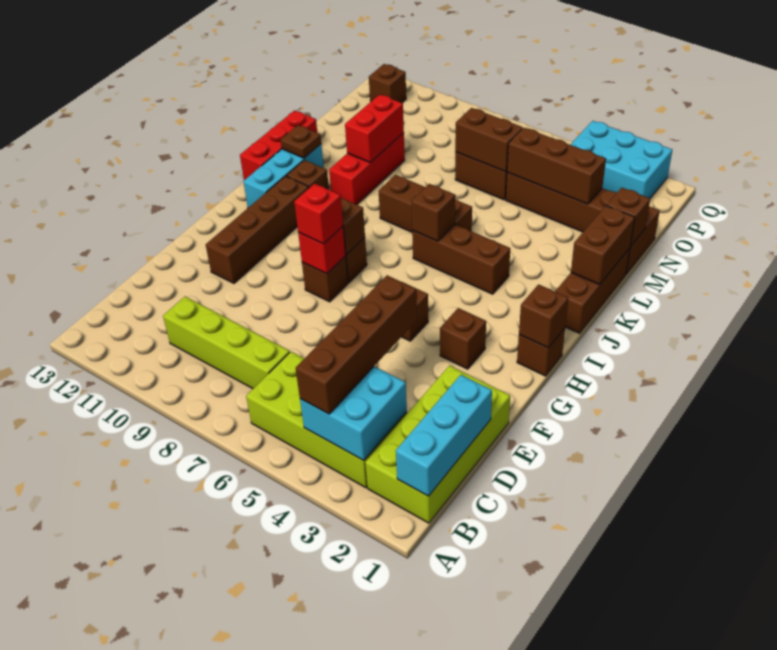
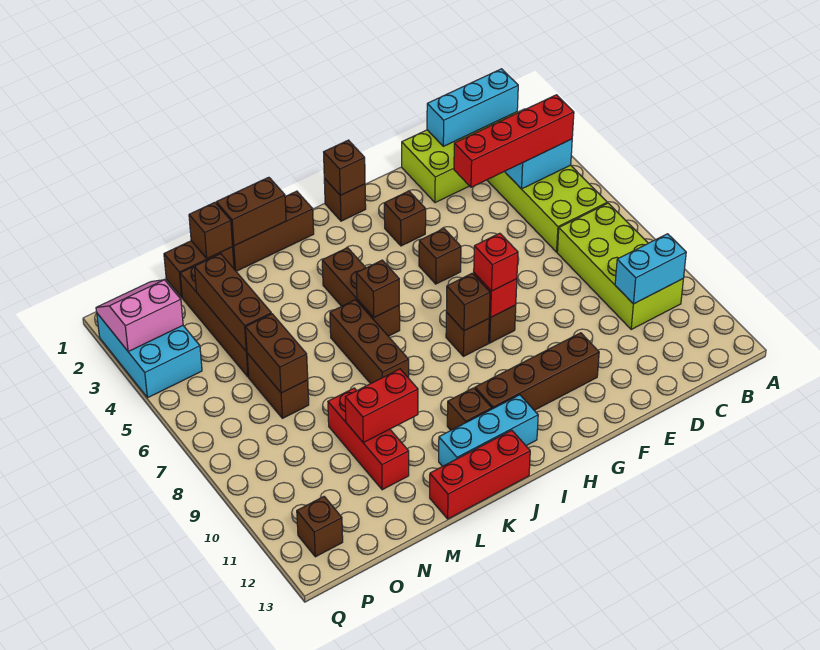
brown brick B4:E4 level 3 -> red brick B4:E4 level 3
none -> cyan brick B10:C10 level 2
lime brick C7:C10 level 1 -> lime brick B7:C10 level 1
red brick K10:M10 level 1 -> red brick M9:M11 level 1
brown plate K12 level 2 -> none
none -> pink slope P2:Q3 level 2 top 3

